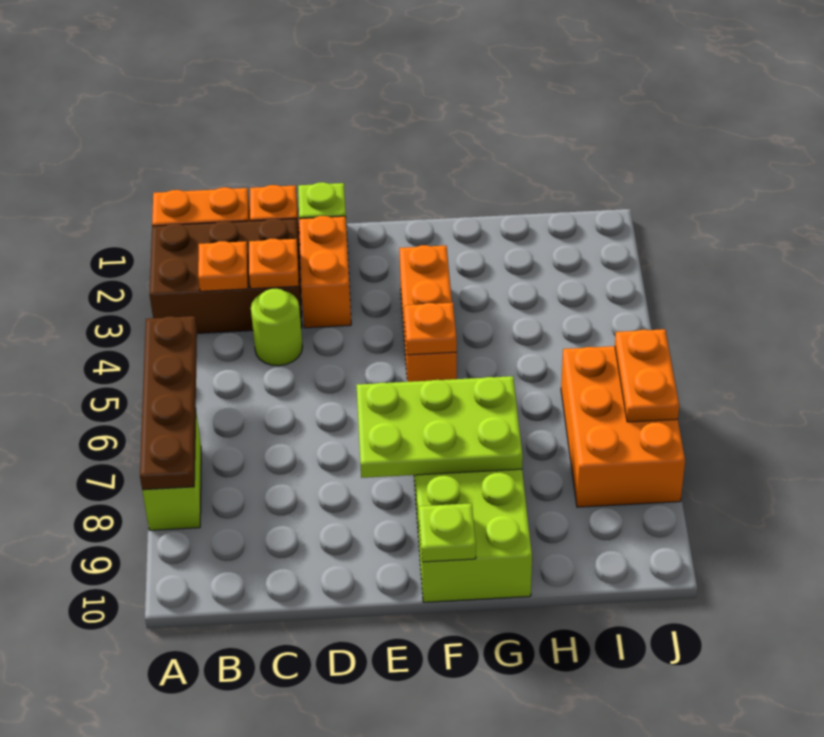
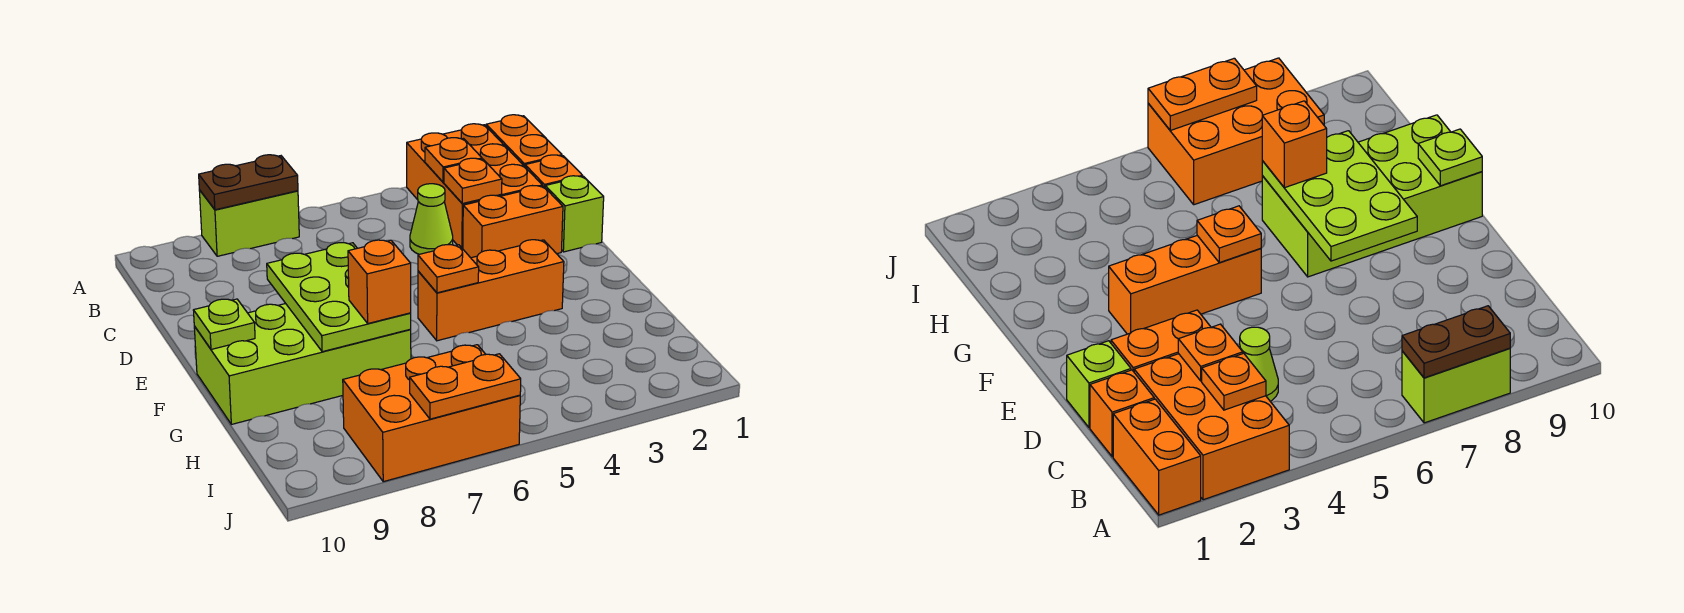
brown brick A2:C3 level 1 -> orange brick A2:C3 level 1
brown plate A5:A8 level 2 -> brown plate A7:A8 level 2
lime round brick C4 level 1 -> lime cone C4 level 1
none -> orange brick G7 level 3

